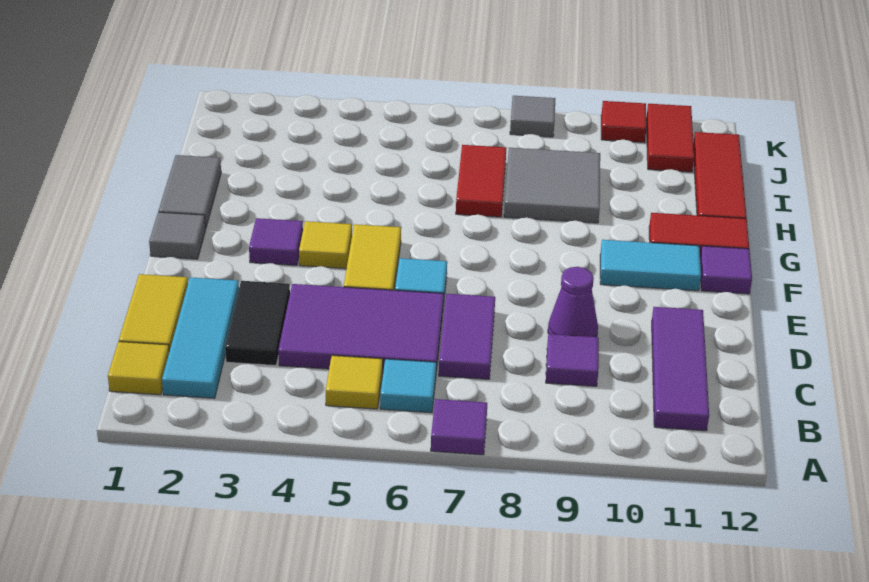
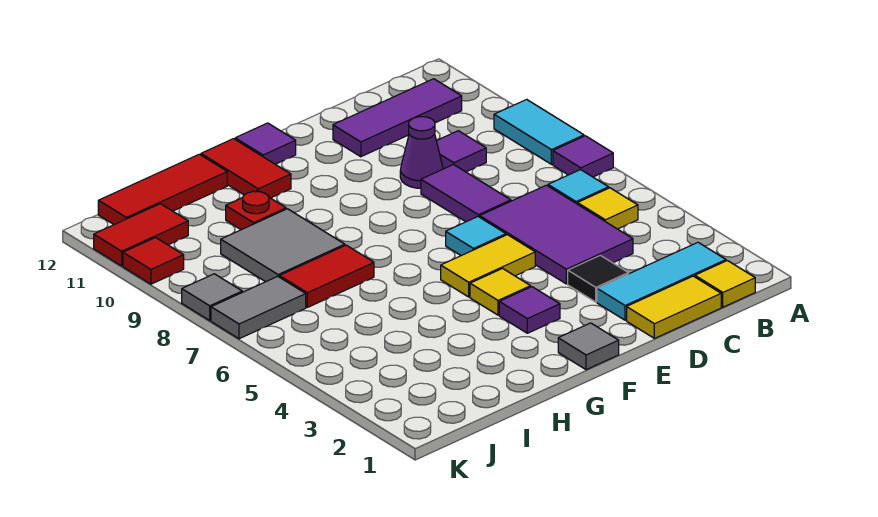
black tile C3:D3 level 1 -> black tile D3 level 1
purple tile C7:D7 level 1 -> purple tile D7:D8 level 1
cyan tile F10:F11 level 1 -> cyan tile A8:A9 level 1
grey tile G1:H1 level 1 -> grey tile J7:K7 level 1
none -> red plate H10 level 1

